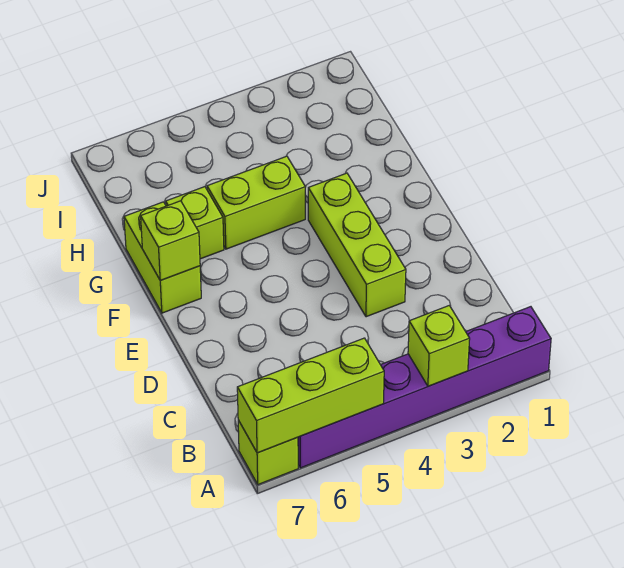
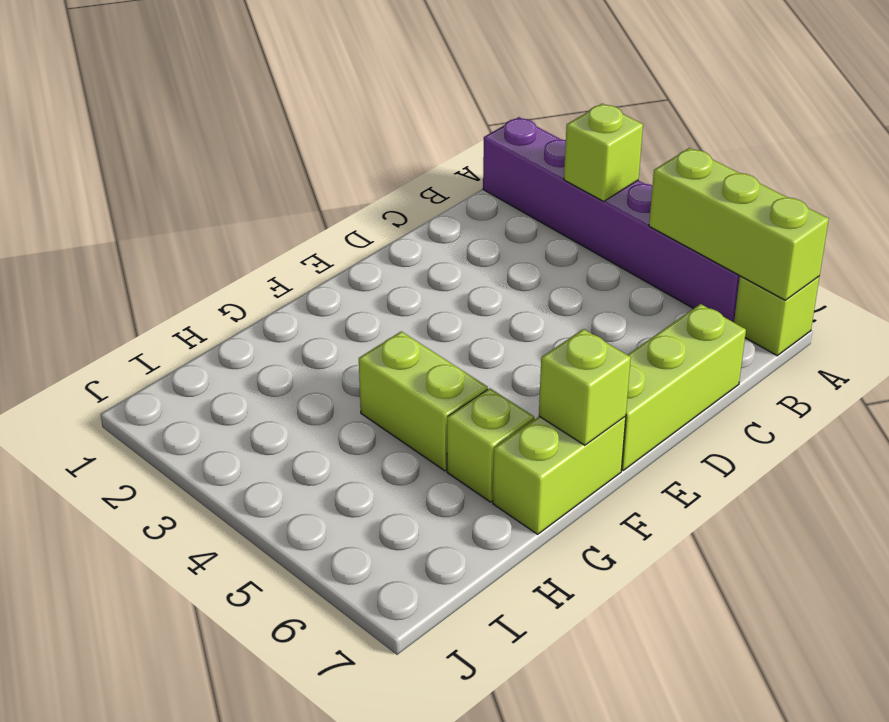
lime brick D3:F3 level 1 -> lime brick C7:E7 level 1

